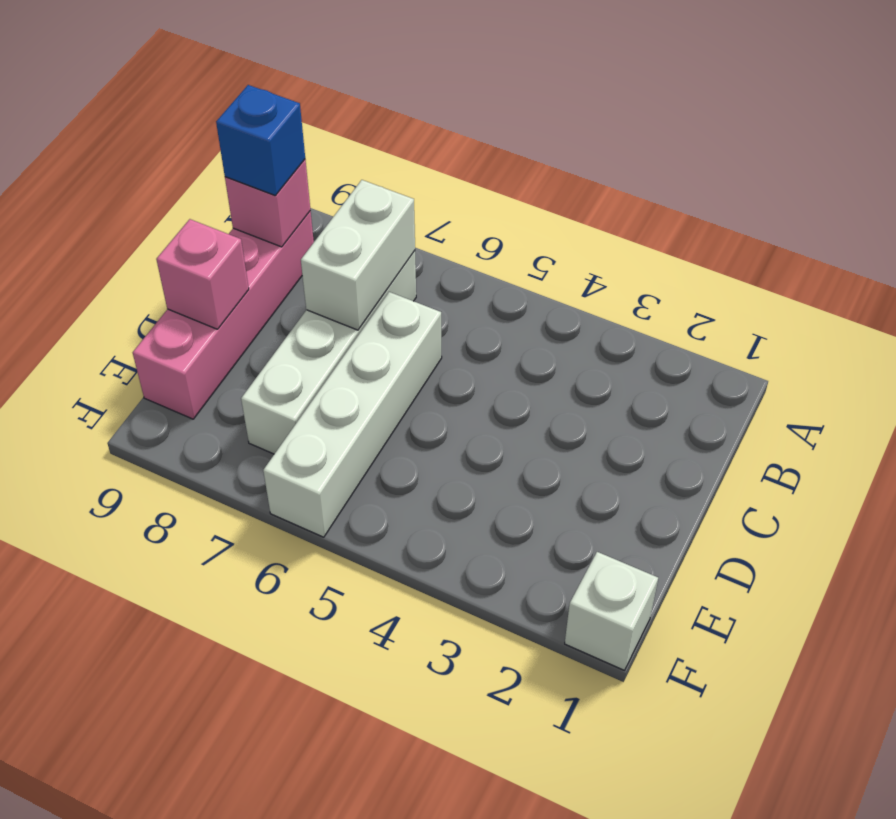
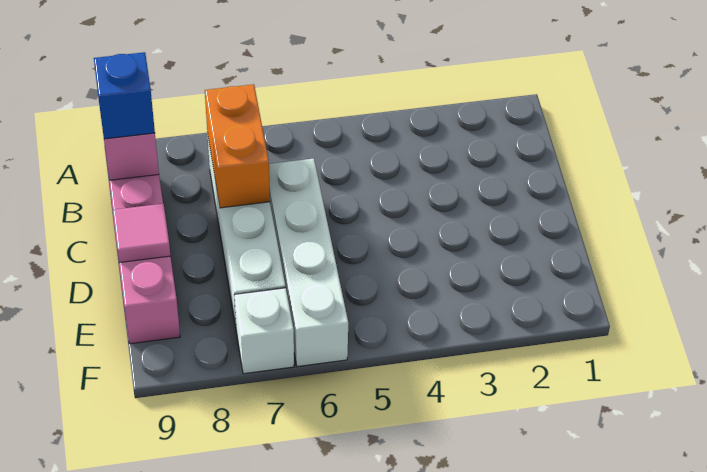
white brick B7:C7 level 2 -> orange brick B7:C7 level 2
pink brick D9 level 2 -> pink tile D9 level 2
white brick F1 level 1 -> white brick F7 level 1

